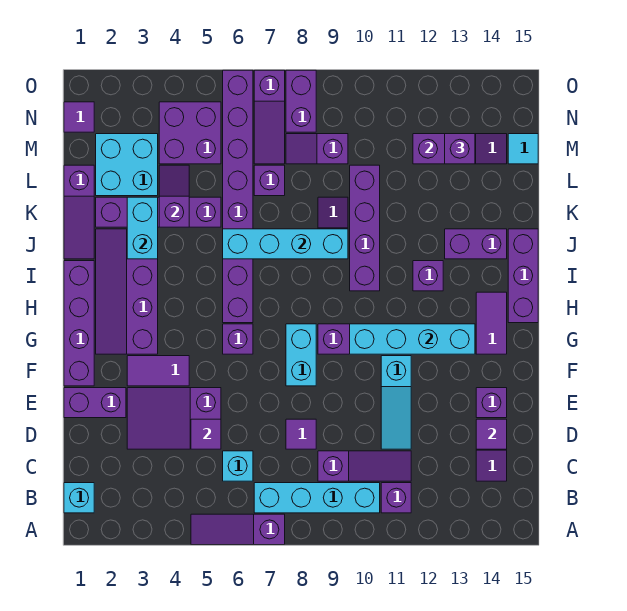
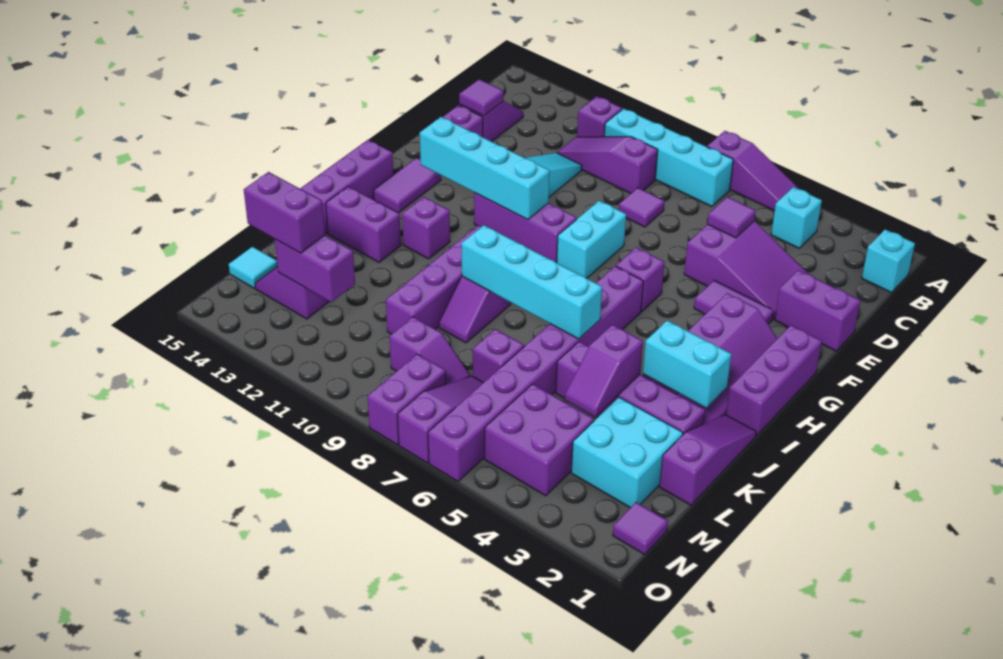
cyan brick C6 level 1 -> cyan brick B4 level 1
purple brick F1:I1 level 1 -> purple brick G1:I1 level 1
cyan brick J3:K3 level 2 -> cyan brick J2:J3 level 2
purple brick M13 level 3 -> purple brick M13:M14 level 3

